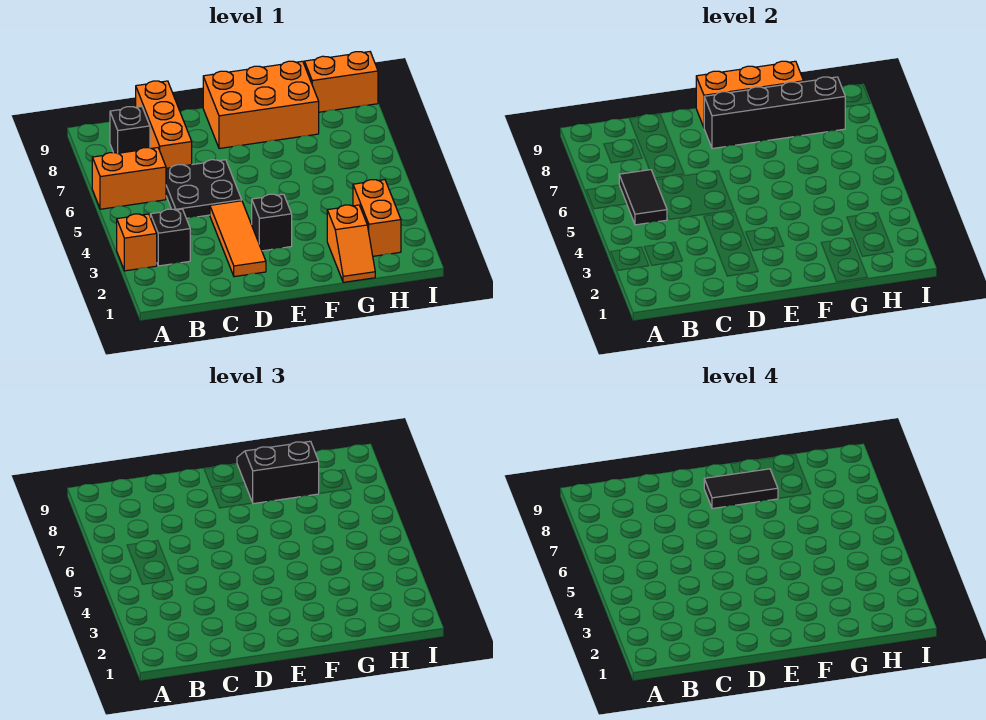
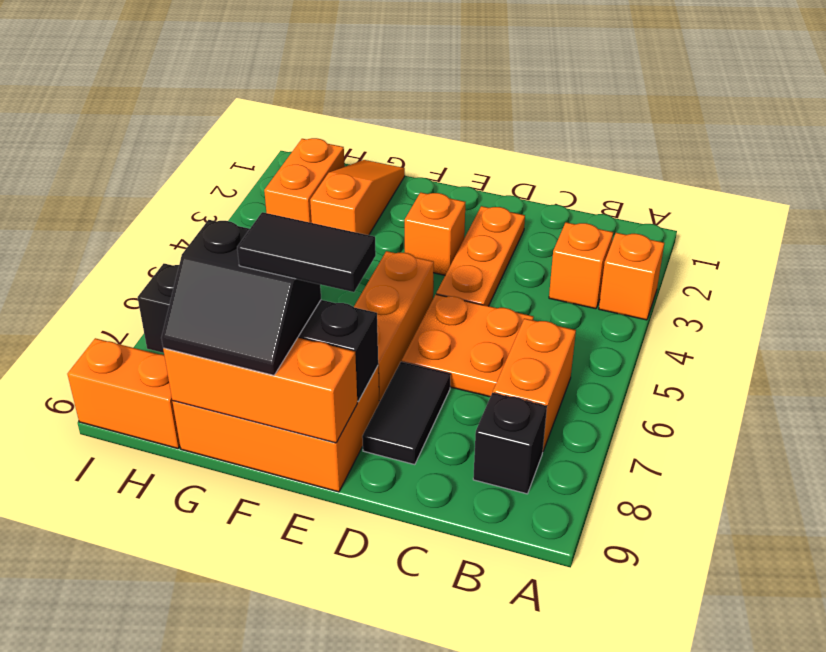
orange brick A6:B6 level 1 -> orange brick B6:B7 level 1
black brick B3 level 1 -> orange brick B3 level 1
black tile B5:B6 level 2 -> black tile D7:D8 level 1
black plate C5:D6 level 1 -> orange plate C5:D6 level 1
orange brick C7:C9 level 1 -> orange brick E5:E7 level 1
orange tile D2:D4 level 1 -> orange plate D2:D4 level 1
black brick E3 level 1 -> orange brick E3 level 1
orange slope G1:G2 level 1 top 2 -> orange slope G1:G3 level 1 top 3

